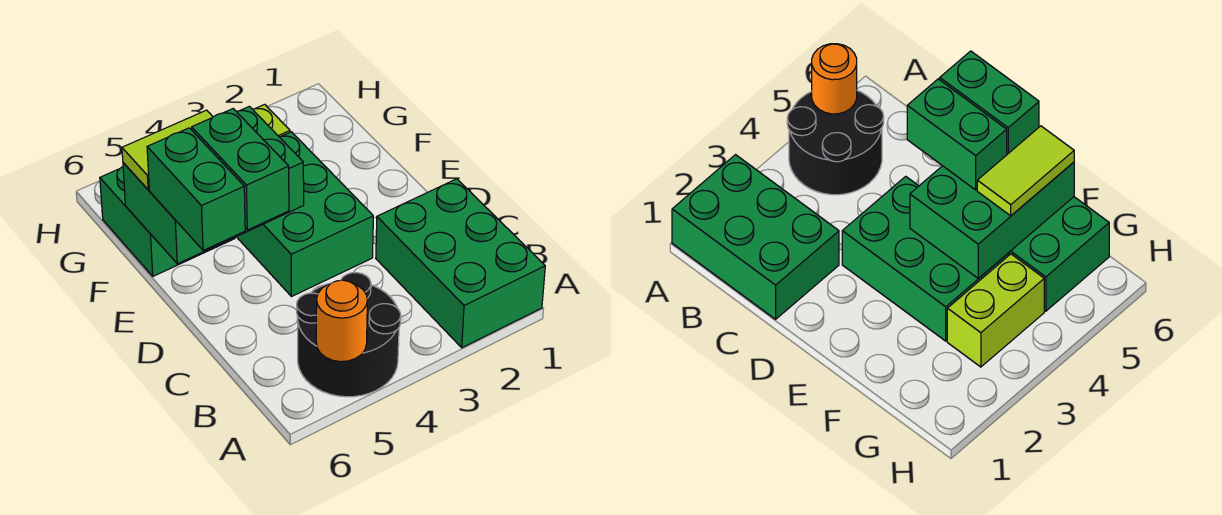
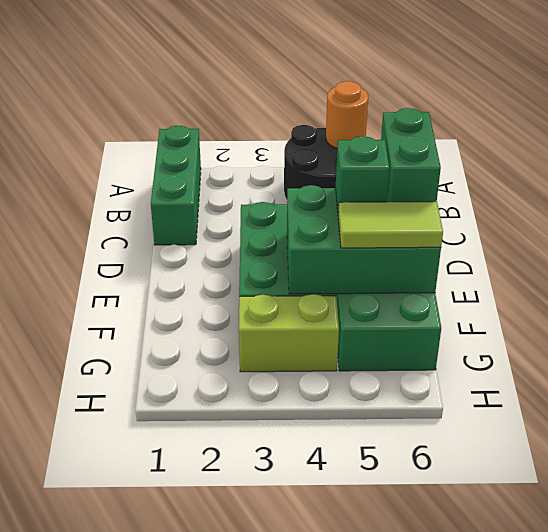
green brick A1:C2 level 1 -> green brick A1:C1 level 1
green brick D5:E5 level 3 -> green brick E5 level 3

